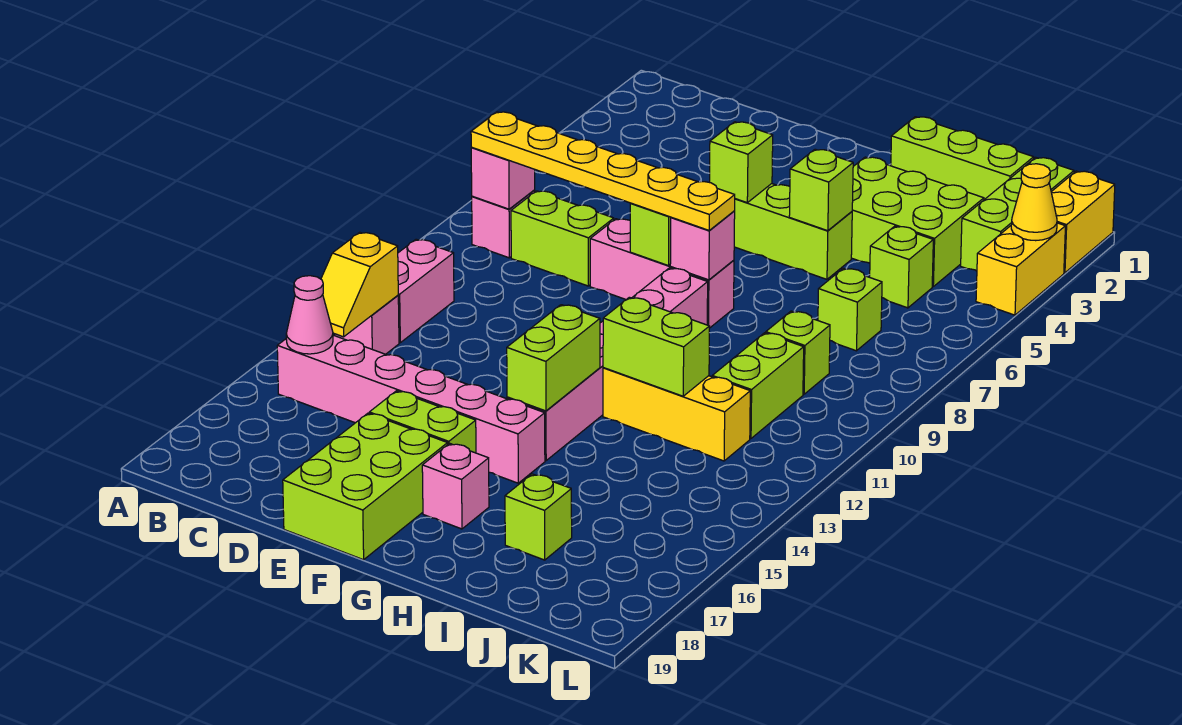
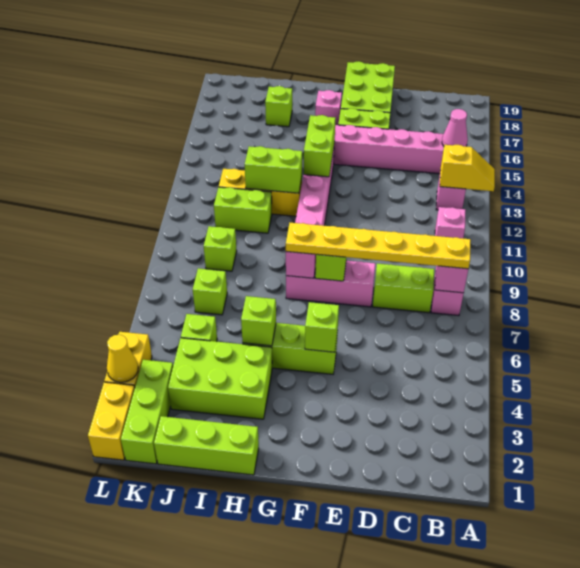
pink brick B11:B12 level 1 -> pink brick B11 level 1
yellow slope B13:B14 level 2 top 13 -> yellow slope A13:B13 level 2 top B
lime brick J10:J11 level 1 -> lime brick I11:J11 level 1

